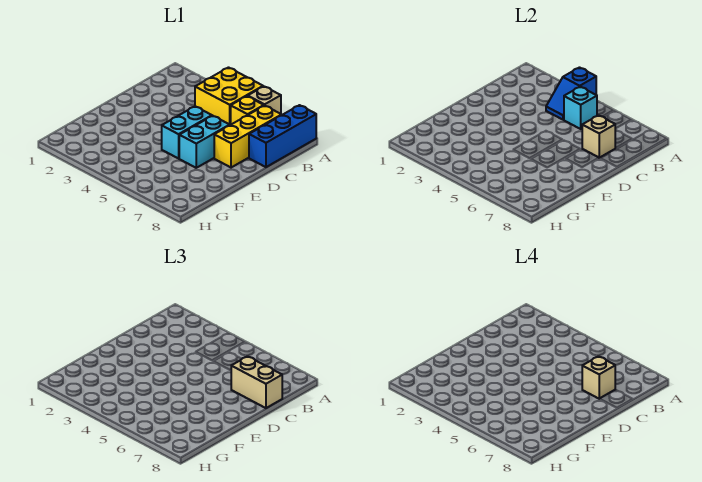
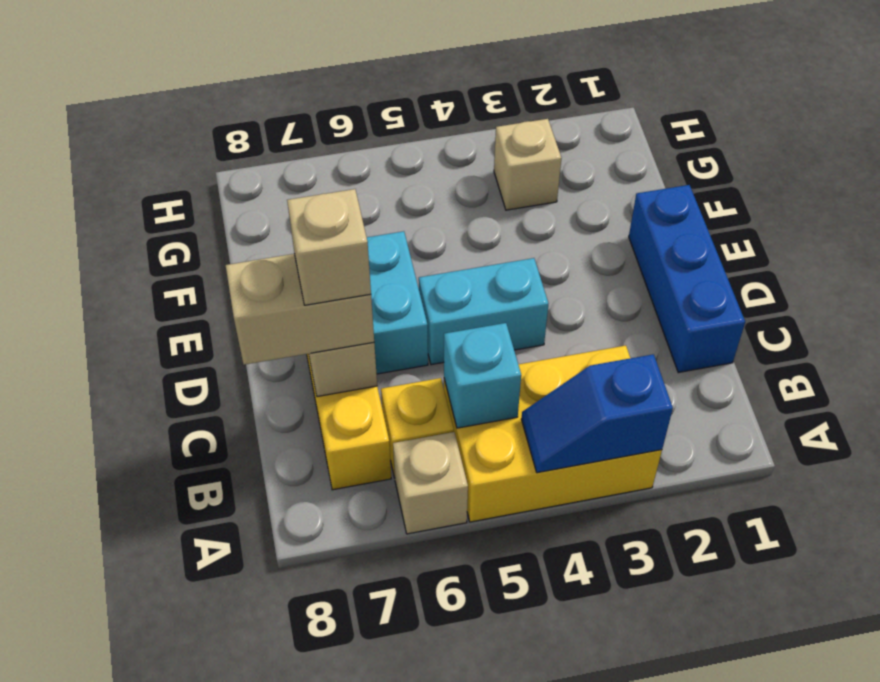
yellow brick A4:B5 level 1 -> yellow brick A3:B5 level 1
blue slope A4:B4 level 2 top A -> blue slope A3:A4 level 2 top 3
blue brick A8:C8 level 1 -> blue brick C1:E1 level 1
cyan brick D5:E5 level 1 -> cyan brick D4:D5 level 1
none -> tan brick G3 level 1

